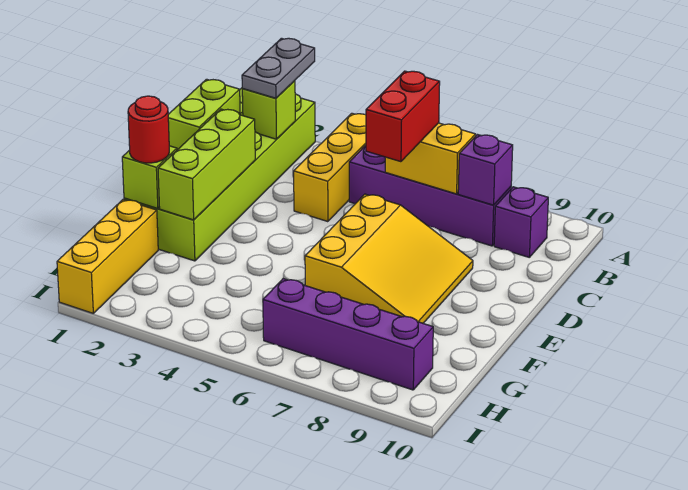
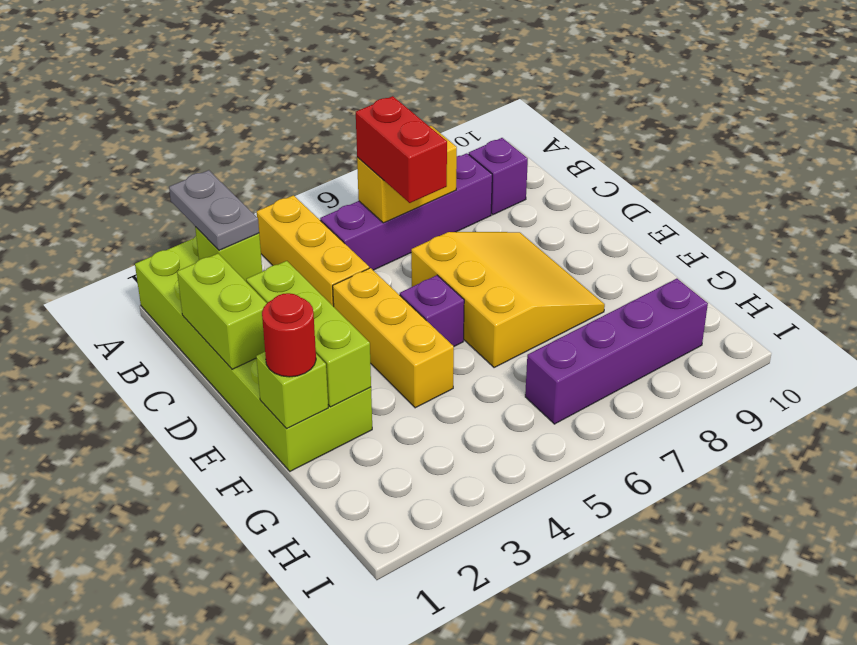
purple brick B8 level 2 -> purple brick E5 level 1
yellow brick G1:I1 level 1 -> yellow brick D4:F4 level 1

